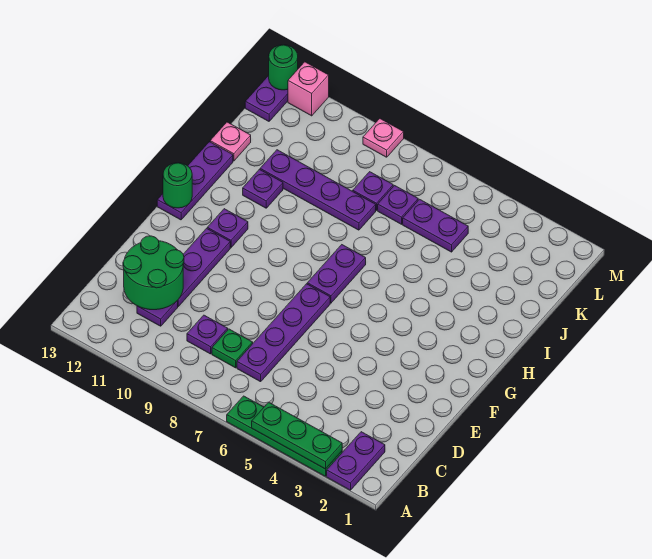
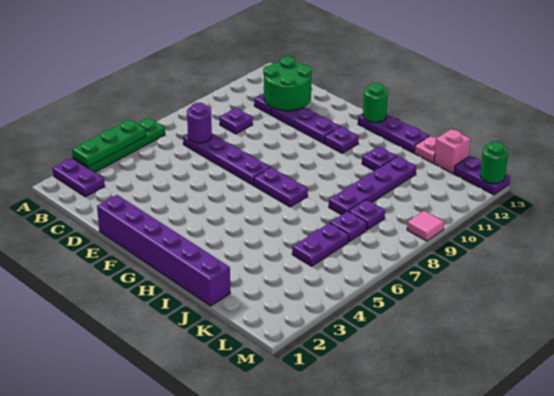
none -> purple round brick C7 level 2
green plate C8 level 1 -> none
none -> purple brick E1:J1 level 1
pink plate M9 level 1 -> pink tile M9 level 1
pink brick M12 level 1 -> pink brick K13 level 1

